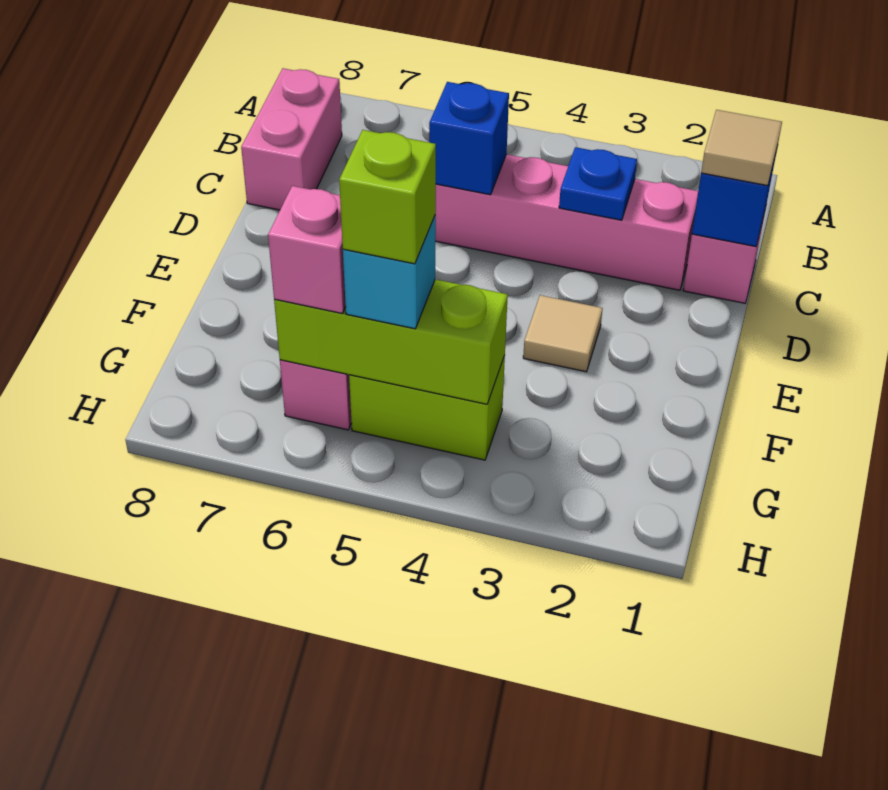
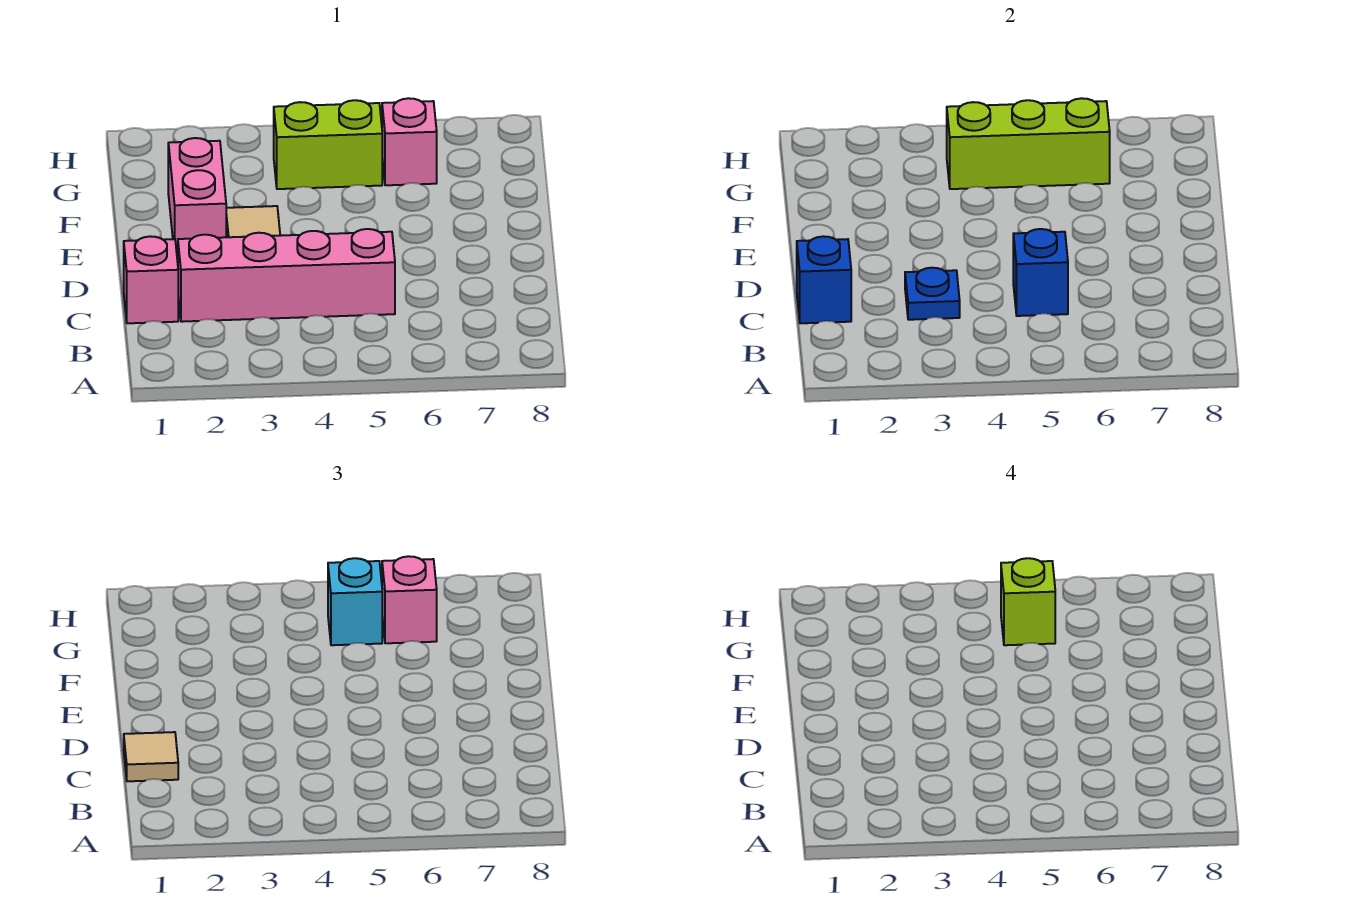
pink brick B8:C8 level 1 -> pink brick E2:F2 level 1

